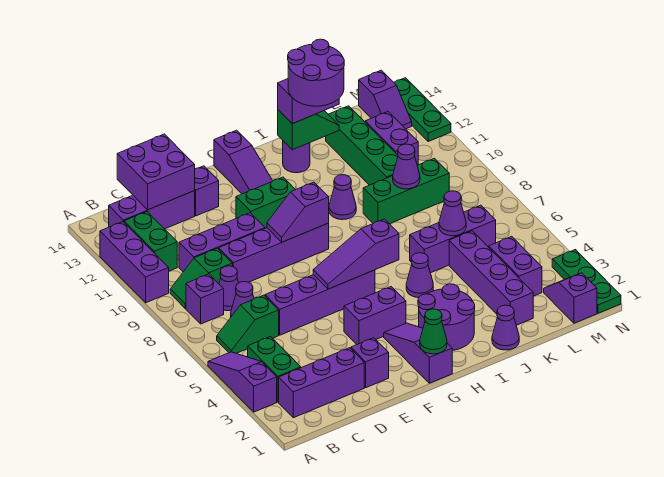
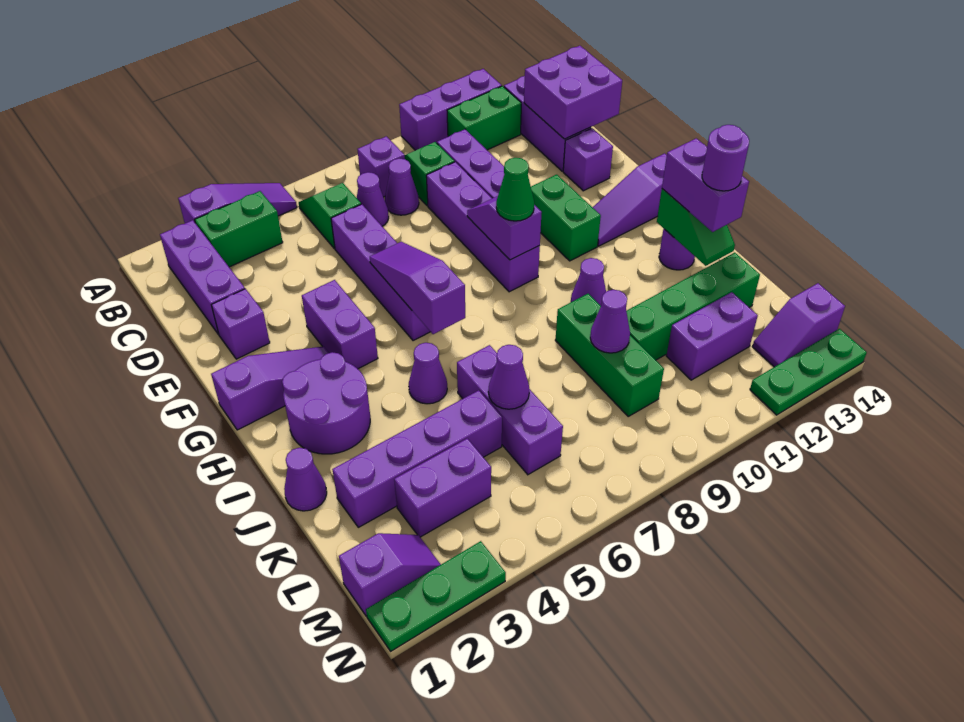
green cone G1 level 2 -> green cone G9 level 3
purple round brick I12:J13 level 4 -> purple round brick J13 level 4

